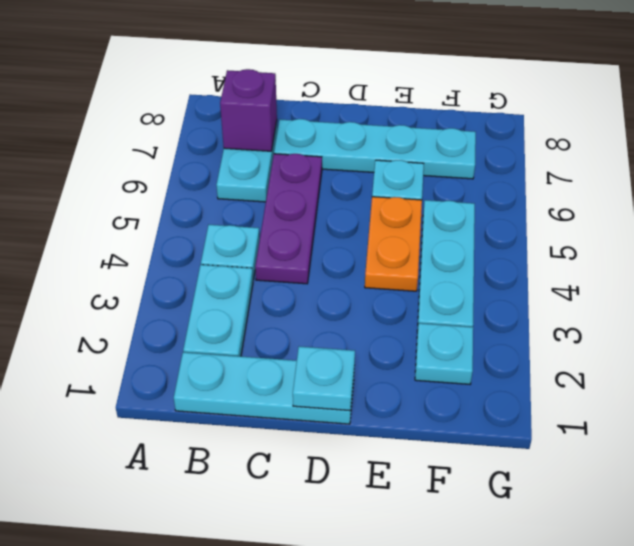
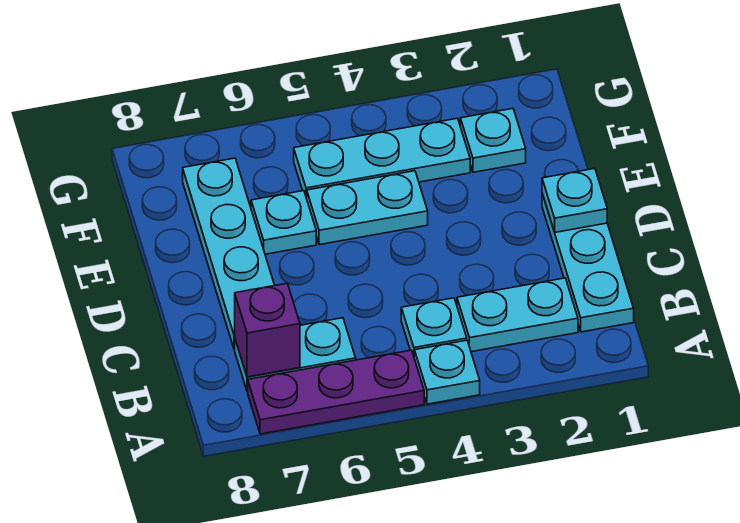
none -> cyan plate A4 level 1
purple plate C4:C6 level 1 -> purple plate A5:A7 level 1
orange plate E4:E5 level 1 -> cyan plate E4:E5 level 1

